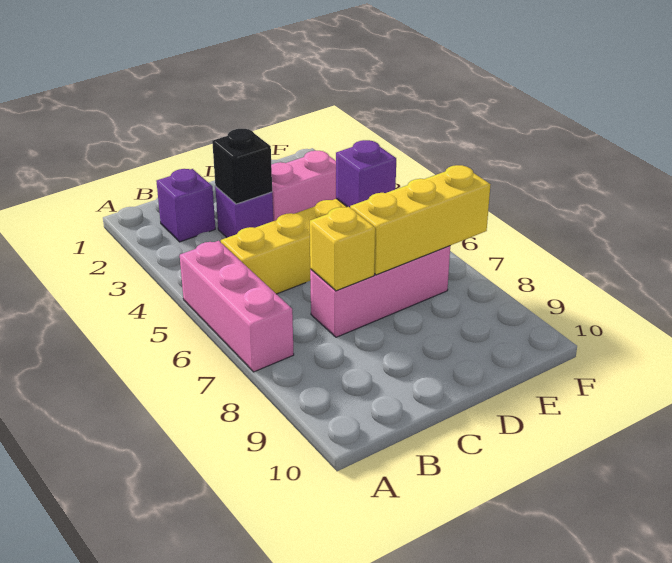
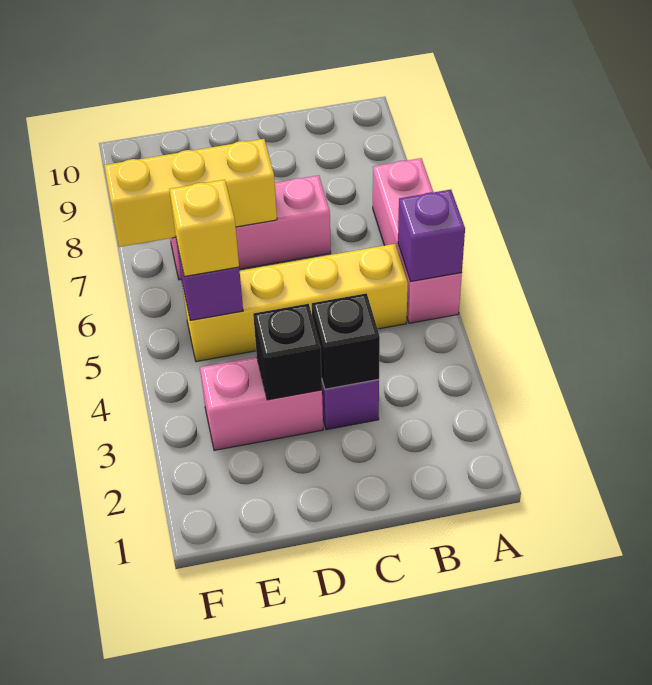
purple brick B2 level 1 -> purple brick A5 level 2
yellow brick C7 level 2 -> yellow brick E5 level 3
none -> black brick D3 level 2

